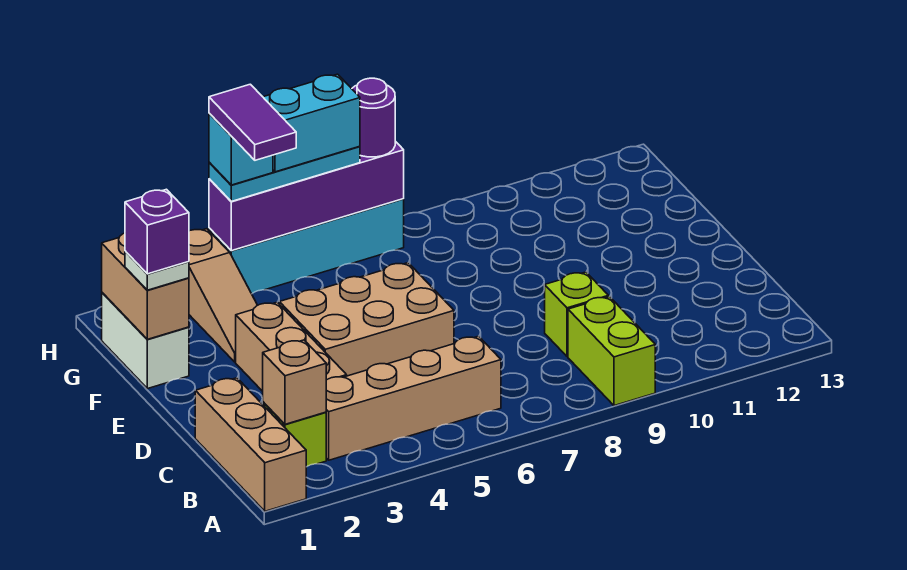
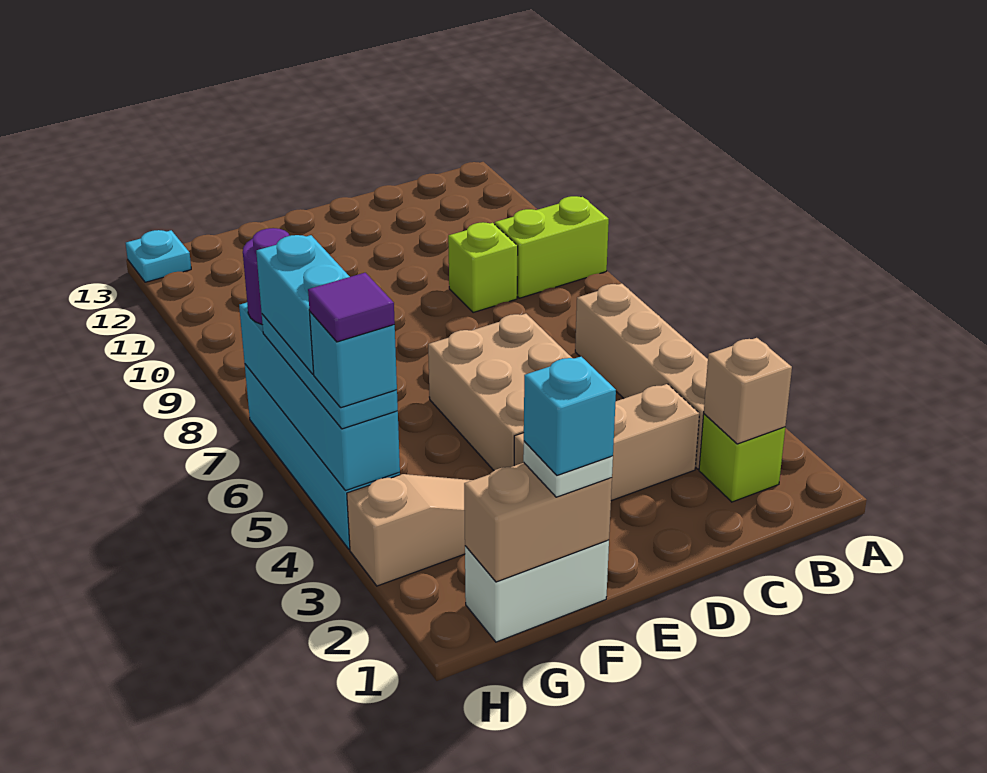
tan brick A1:C1 level 1 -> none
purple brick F1 level 4 -> cyan brick F1 level 4
purple tile G4:H4 level 5 -> purple tile H4 level 5
purple brick H4:H7 level 2 -> cyan brick H4:H7 level 2
none -> cyan plate H13 level 1

